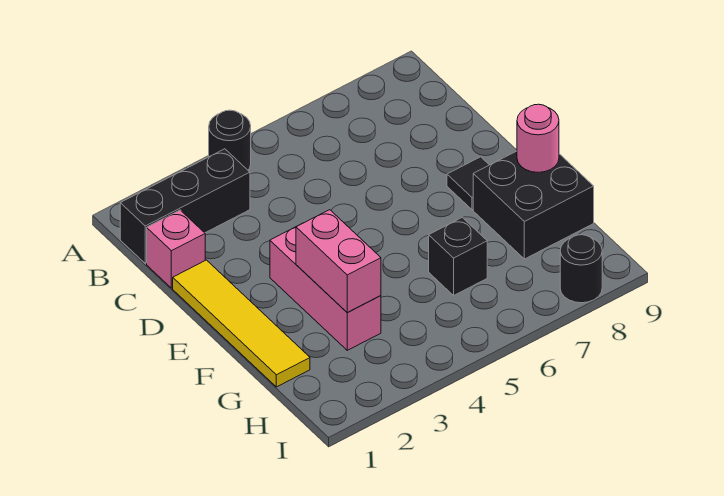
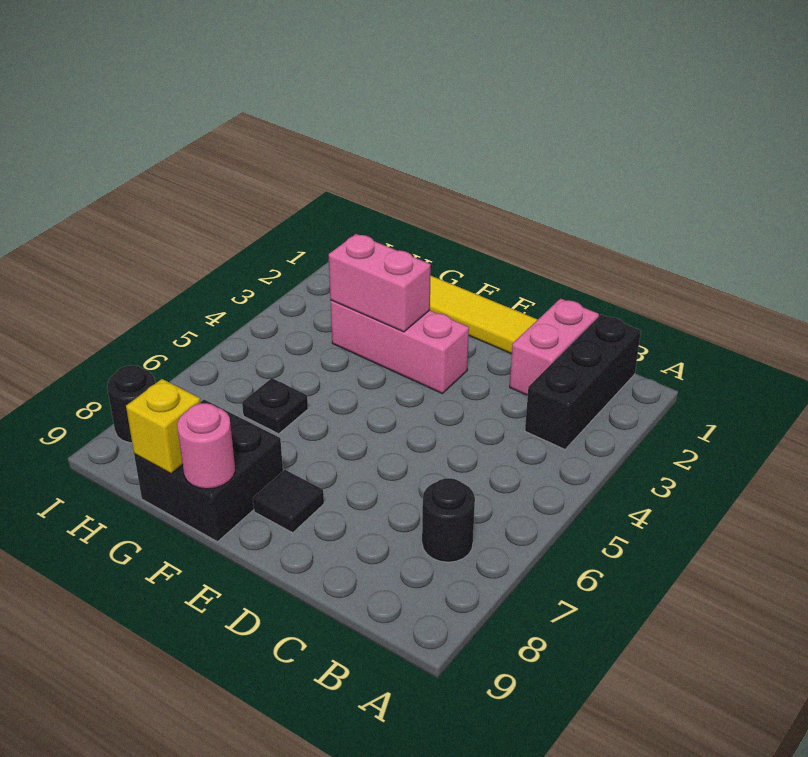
black round brick A4 level 1 -> black round brick B7 level 1
pink brick C1 level 1 -> pink brick C1:C2 level 1
black brick G6 level 1 -> black plate G6 level 1
none -> yellow brick G9 level 2

